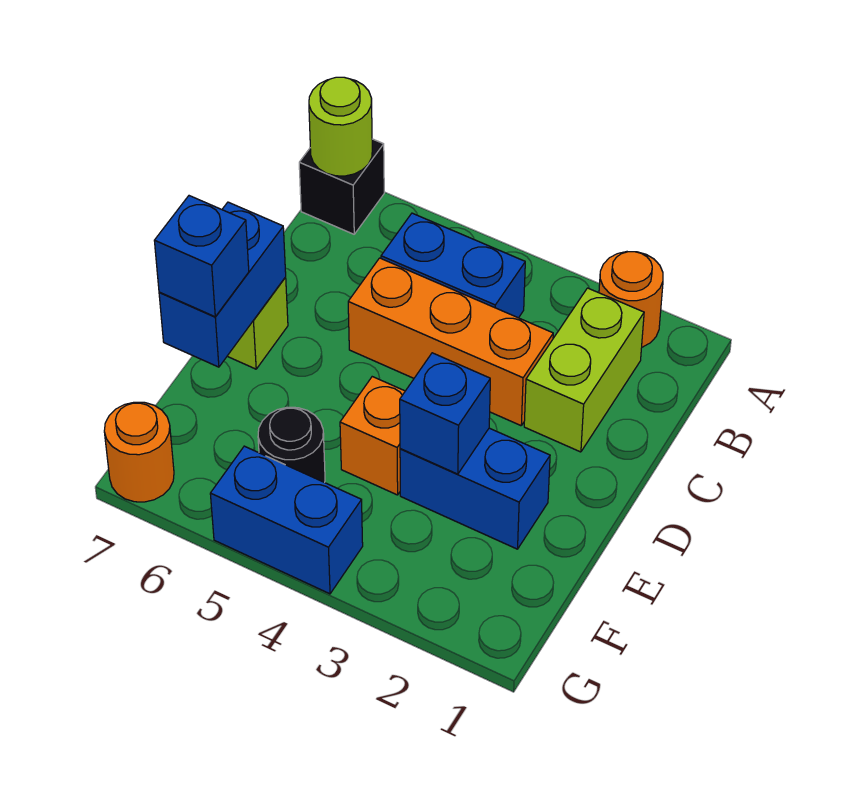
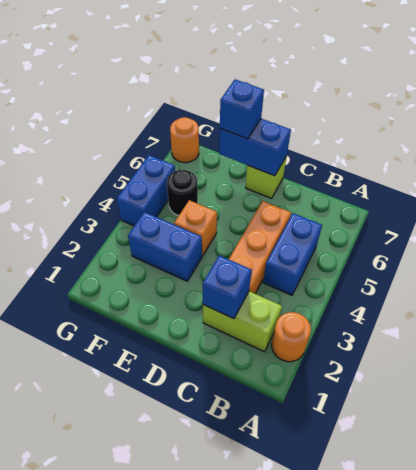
black brick A7 level 1 -> none
lime round brick A7 level 2 -> none
blue brick E2:E3 level 1 -> blue brick E3:F3 level 1
blue brick E3 level 2 -> blue brick C2 level 2

